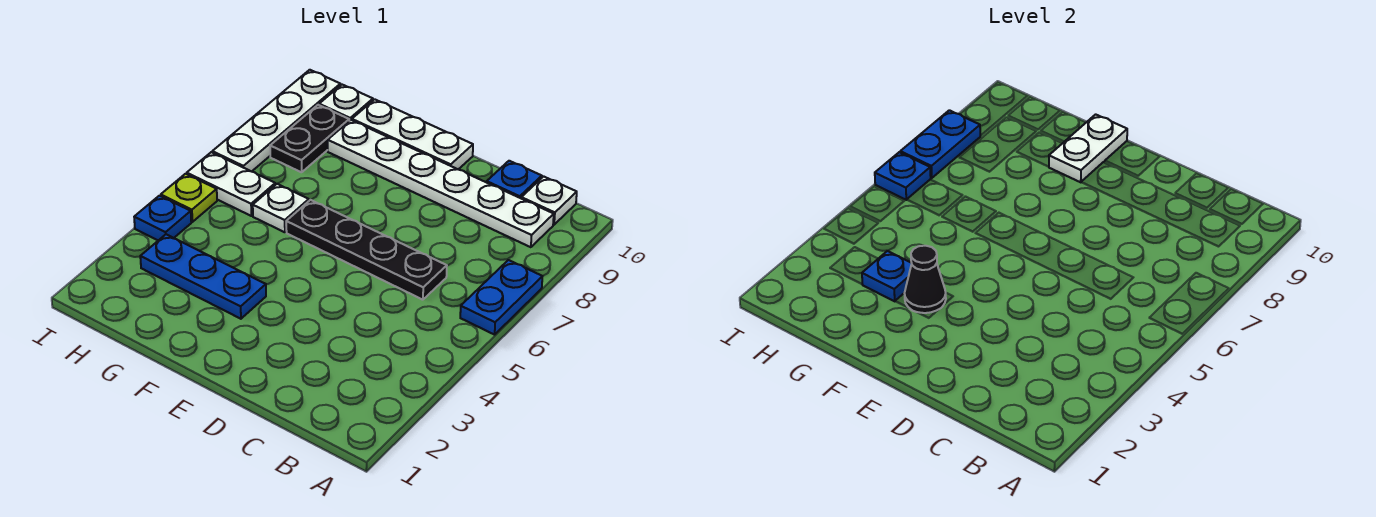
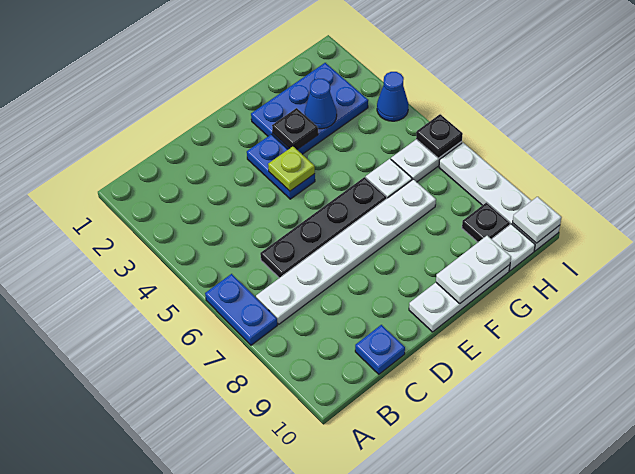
white plate B9:G9 level 1 -> white plate B7:G7 level 1
white plate B10 level 1 -> white plate I10 level 2
blue plate F3:H3 level 1 -> blue plate F2:H3 level 1
black cone F3 level 2 -> black plate F3 level 2
white plate F9:F10 level 2 -> white plate F10:G10 level 2
blue plate G3 level 2 -> blue cone G3 level 2
black plate H8:H9 level 1 -> black plate H9 level 1
blue plate I4 level 1 -> blue cone I4 level 1
lime plate I5 level 1 -> lime plate E4 level 2
blue plate I6 level 2 -> black plate I6 level 2
blue plate I7:I8 level 2 -> blue plate E3:E4 level 1

